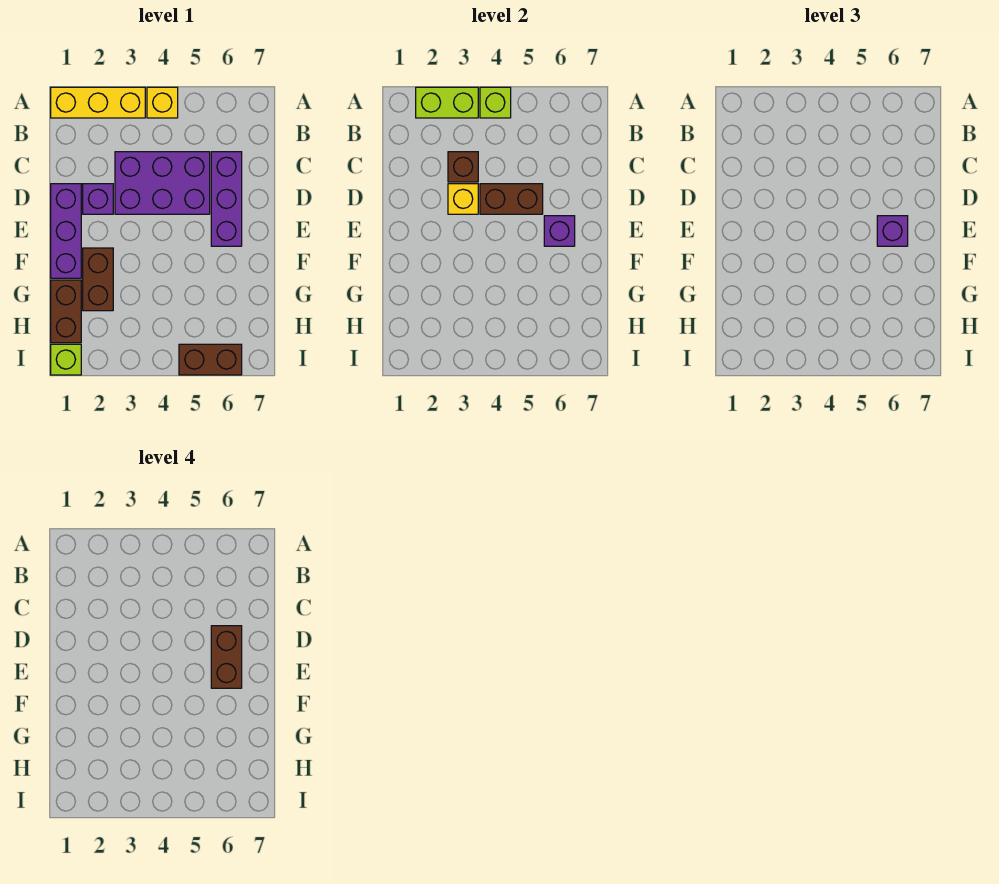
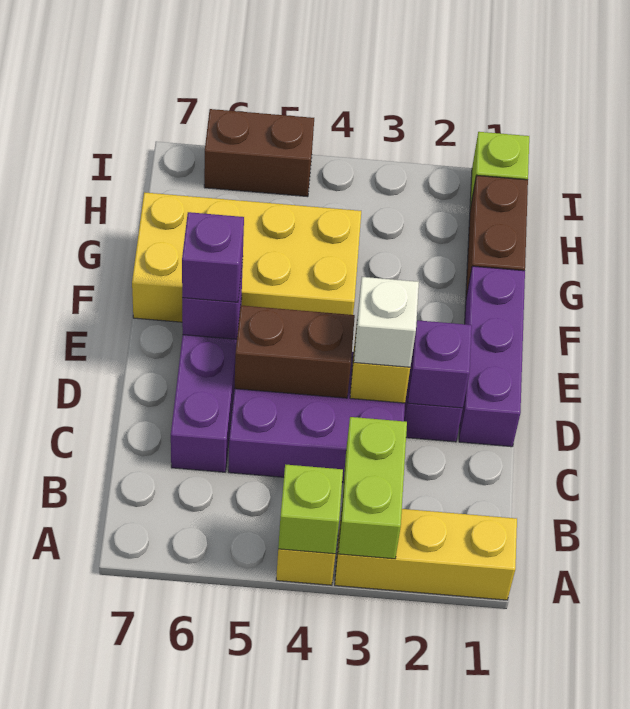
lime brick A2:A3 level 2 -> lime brick A3:B3 level 2
brown brick C3 level 2 -> none
none -> purple brick D2 level 2
none -> white brick D3 level 3
brown brick D6:E6 level 4 -> none
brown brick F2:G2 level 1 -> none
none -> yellow brick F4:G7 level 1

